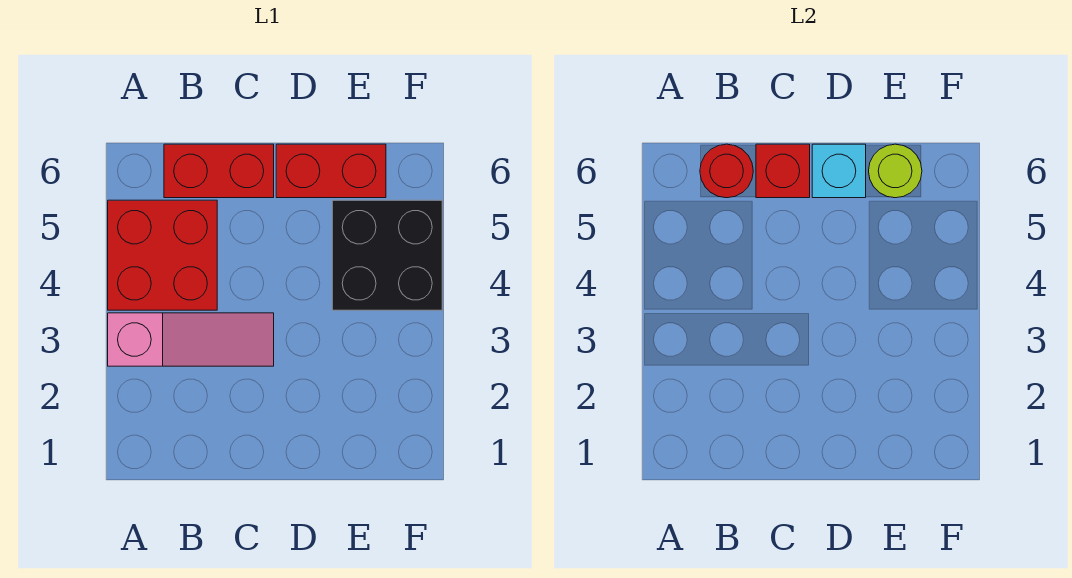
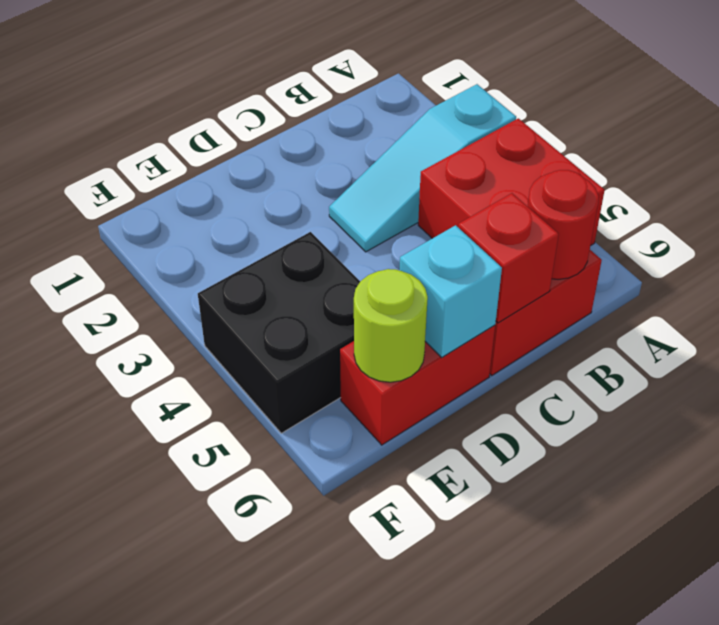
pink slope A3:C3 level 1 top A -> cyan slope A3:C3 level 1 top A

